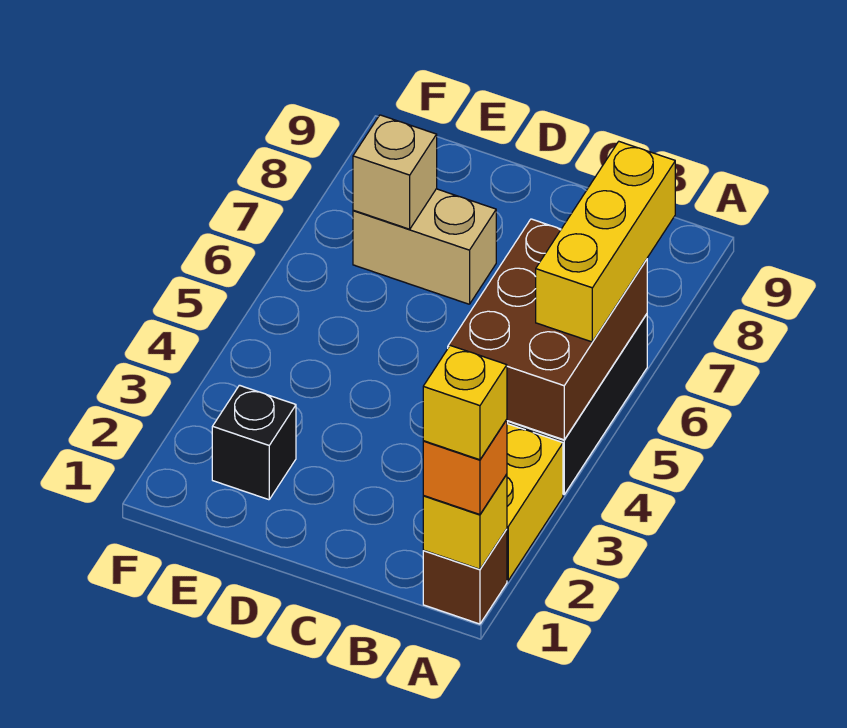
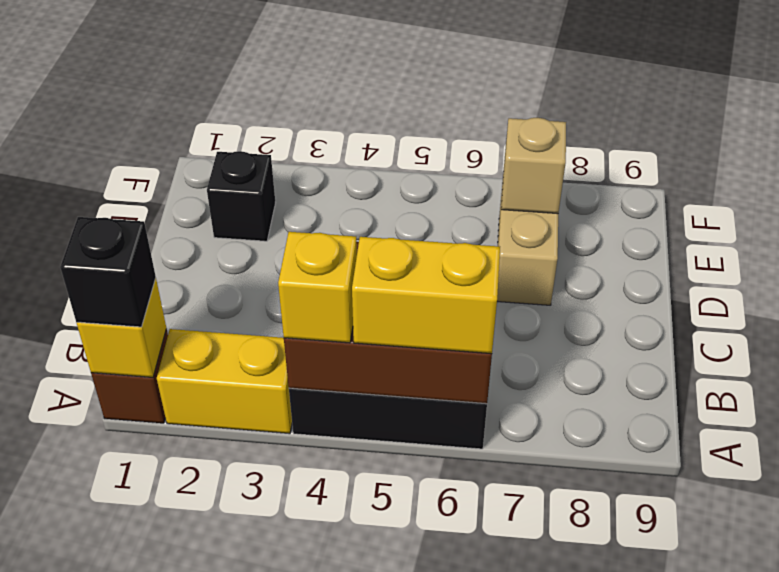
orange brick A1 level 3 -> black brick A1 level 3
yellow brick A1 level 4 -> yellow brick A4 level 3
yellow brick A5:A7 level 3 -> yellow brick A5:A6 level 3

